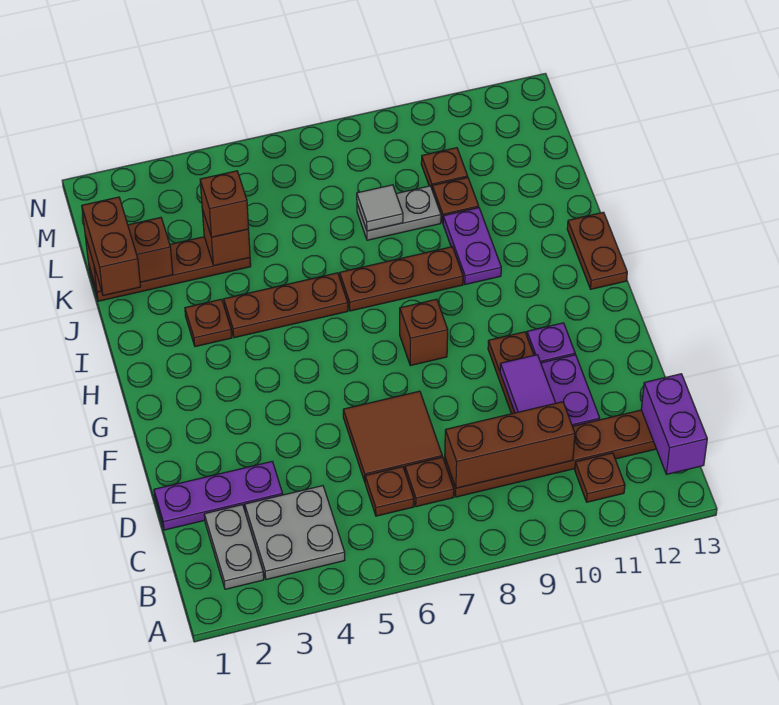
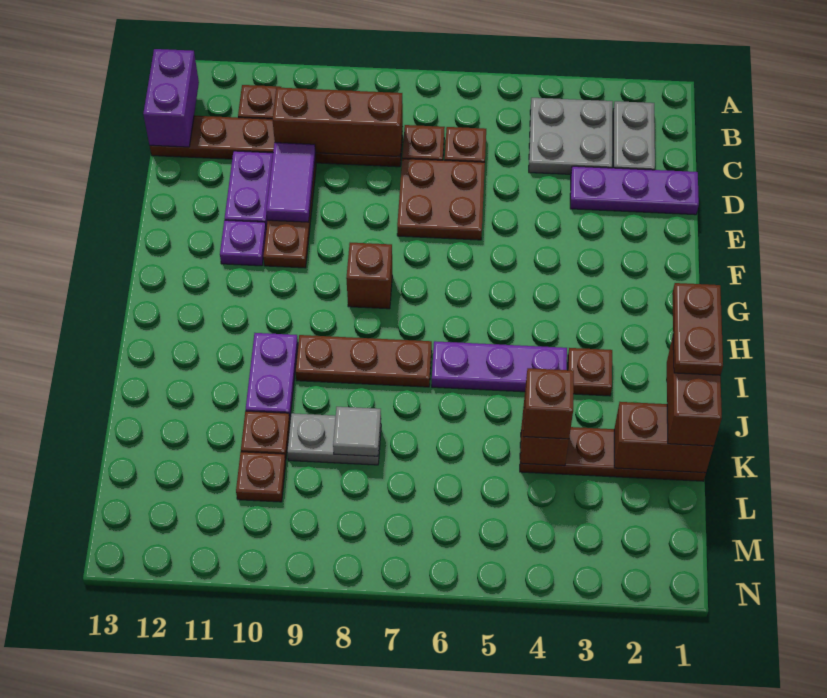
brown tile D6:E7 level 1 -> brown plate D6:E7 level 1
brown plate H13:I13 level 1 -> brown plate I1:J1 level 4
brown plate I4:I6 level 1 -> purple plate I4:I6 level 1

